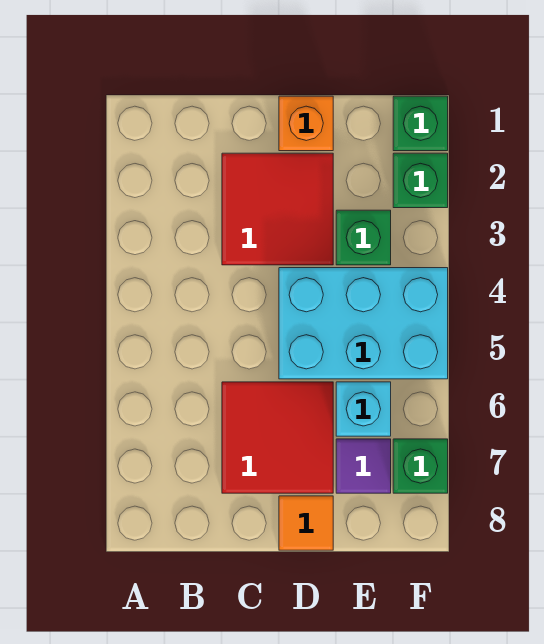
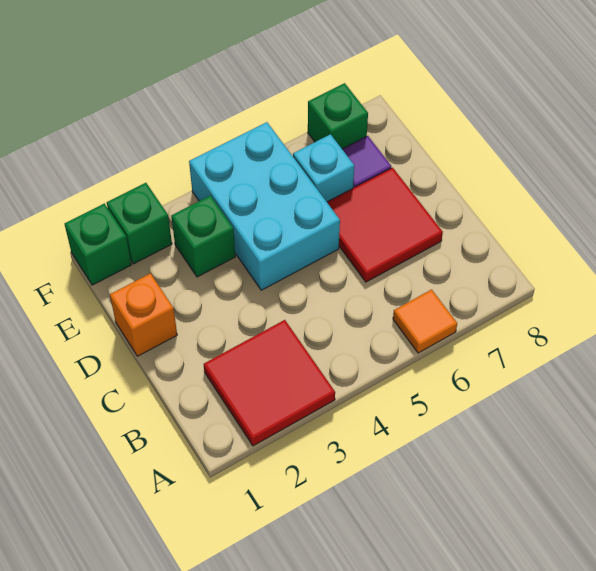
red tile C2:D3 level 1 -> red tile A2:B3 level 1
orange tile D8 level 1 -> orange tile A6 level 1

